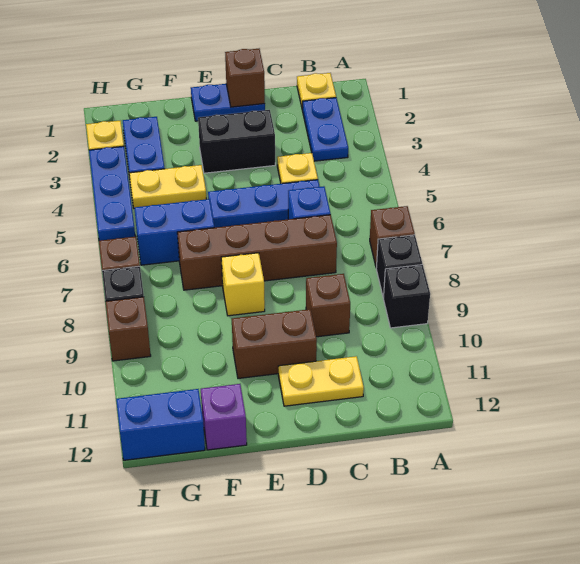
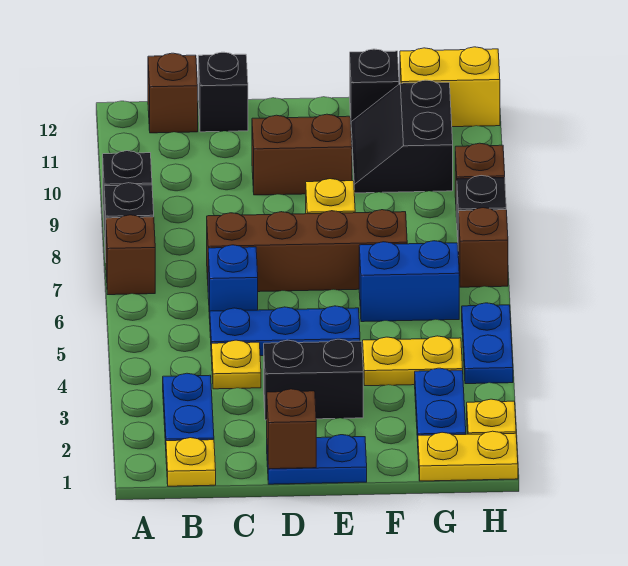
brown brick C9 level 1 -> brown brick B12 level 1
yellow plate C11:D11 level 1 -> yellow plate G1:H1 level 1
none -> black brick C12 level 1
none -> black slope F10:G11 level 1 top G
purple brick F12 level 1 -> black brick F12 level 1
blue brick G12:H12 level 1 -> yellow brick G12:H12 level 1
blue plate H3:H5 level 1 -> blue plate H4:H5 level 1

